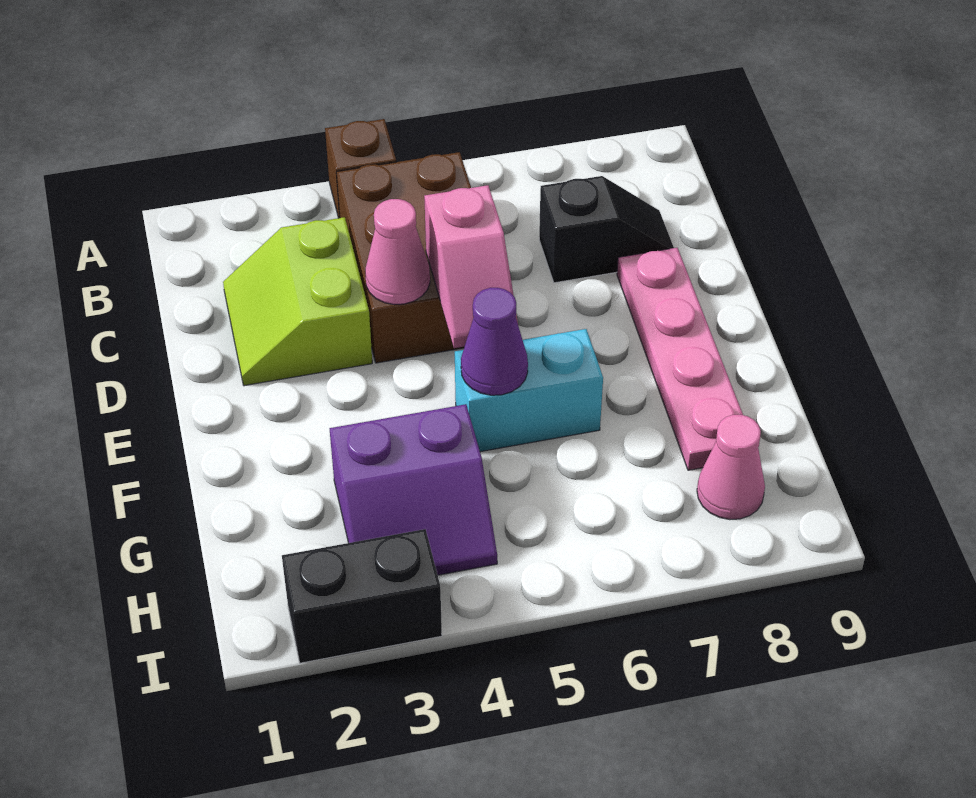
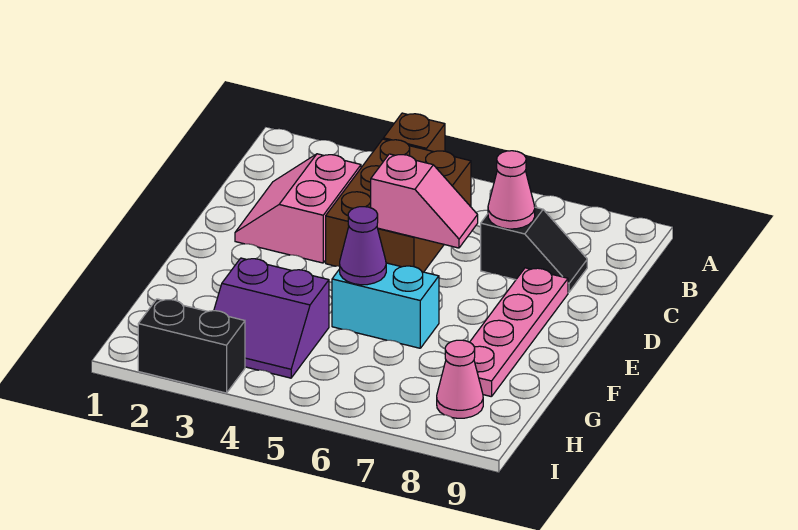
lime slope C2:D3 level 1 top 3 -> pink slope C2:D3 level 1 top 3
pink cone D4 level 2 -> pink cone C7 level 2
pink slope D5:E5 level 2 top D -> pink slope D5:D6 level 2 top 5

